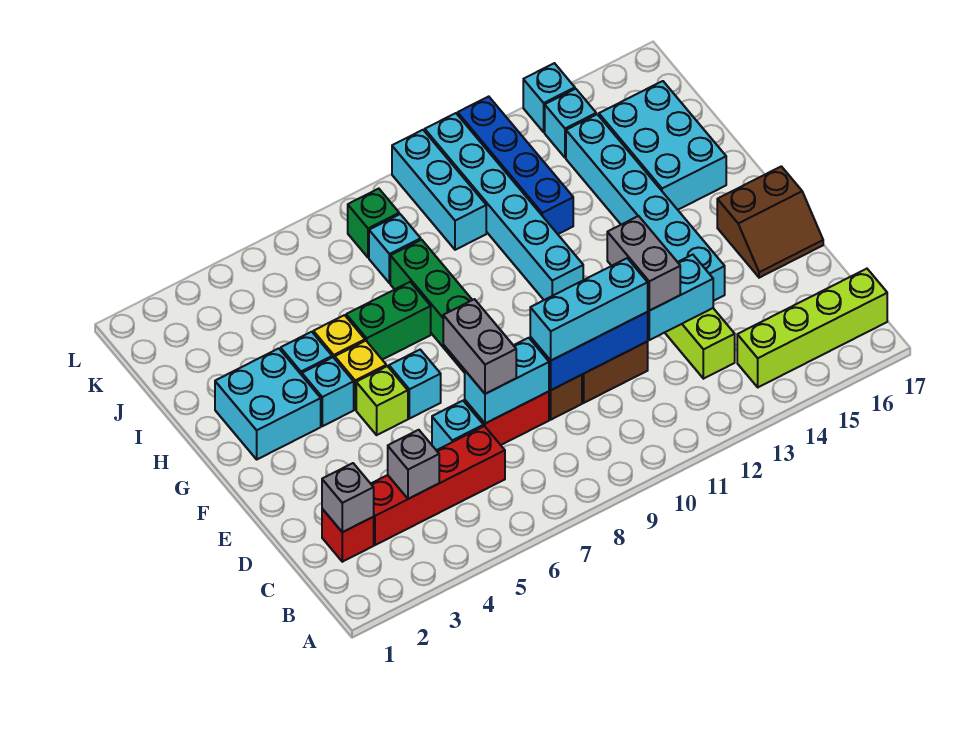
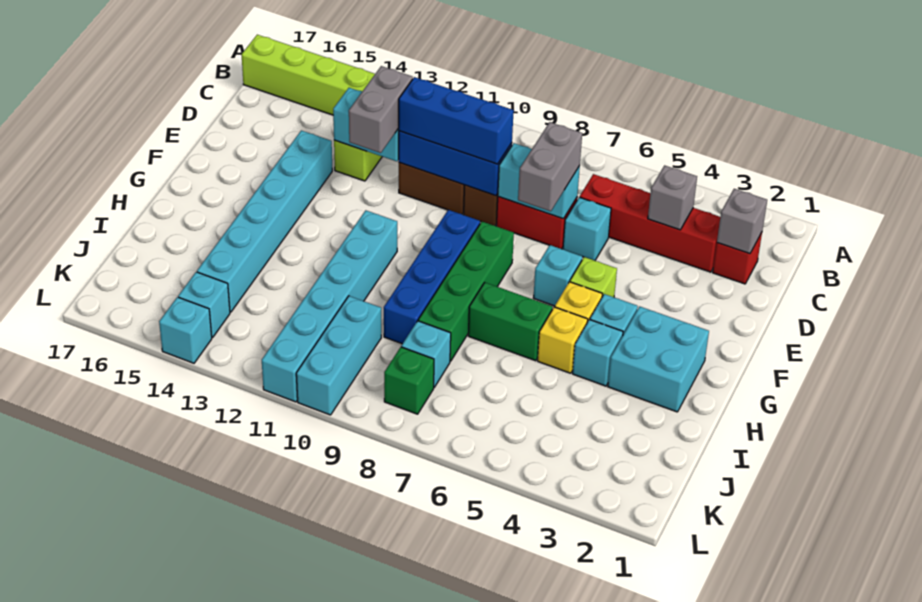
cyan brick D9:D11 level 3 -> blue brick D9:D11 level 3
brown slope E16:F17 level 1 top F -> none
cyan brick H15:J16 level 1 -> none
blue brick I12:L12 level 1 -> blue brick F9:I9 level 1

